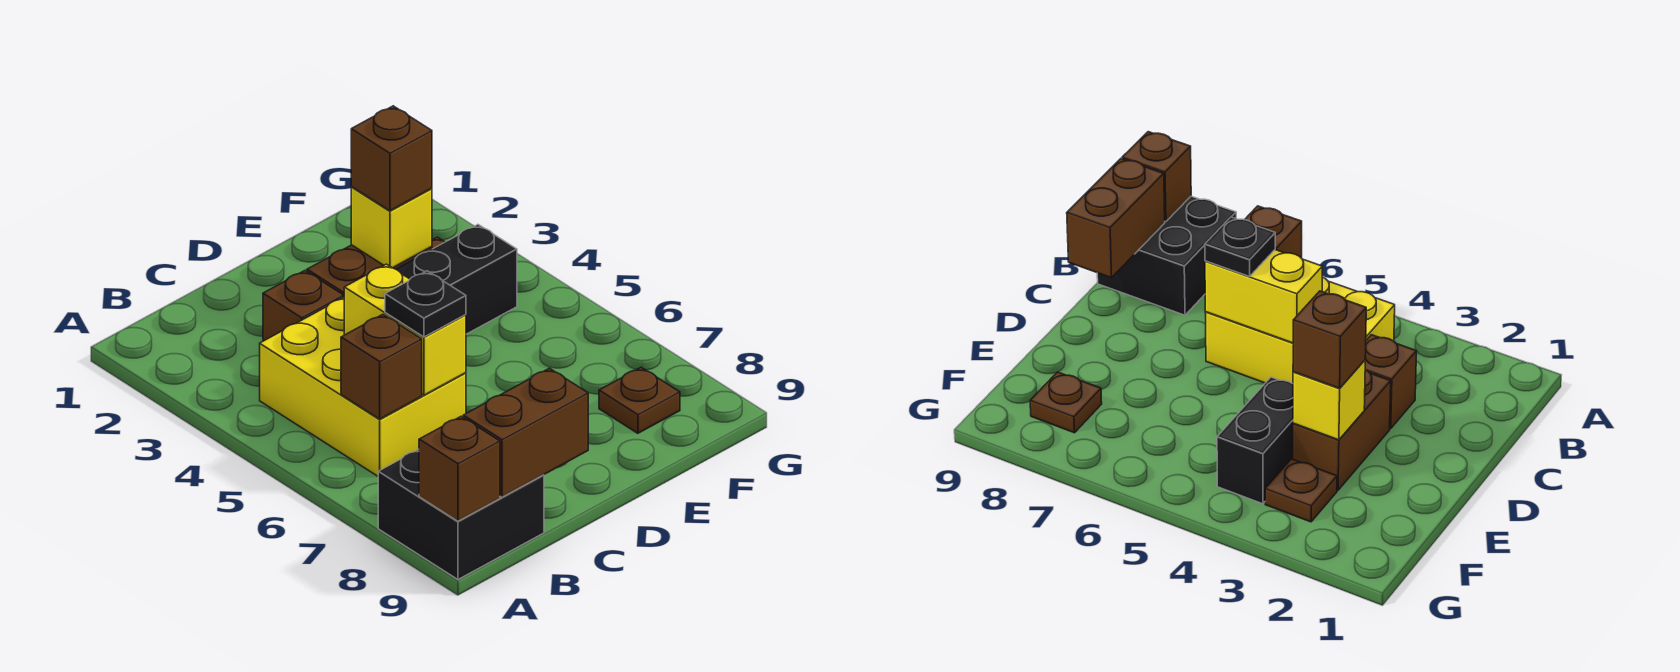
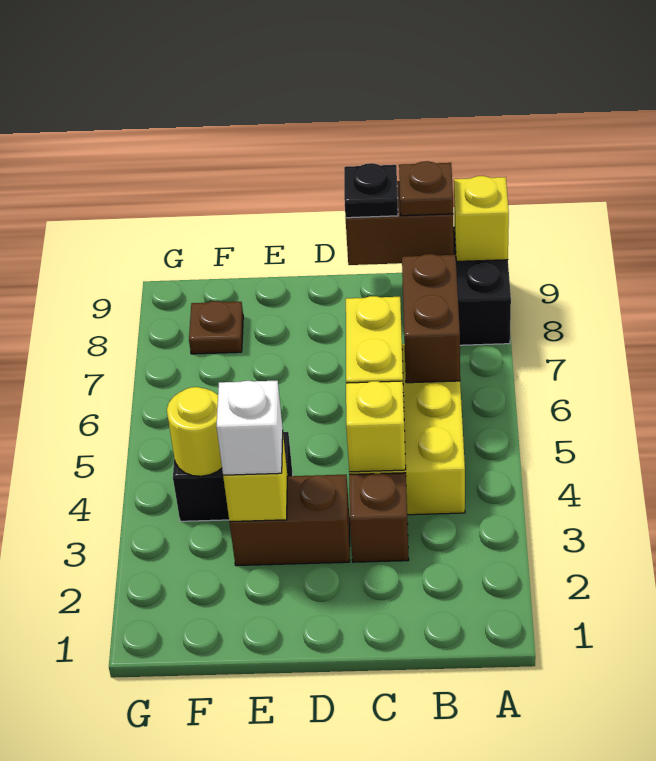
brown brick A9 level 2 -> yellow brick A9 level 2
brown brick B6 level 2 -> brown brick B6:B7 level 2
none -> yellow brick C4 level 2
black plate C6 level 3 -> black plate C9 level 3
brown brick E3 level 3 -> white brick E3 level 3
brown plate F3 level 1 -> brown plate B9 level 3
none -> yellow round brick F4 level 2

